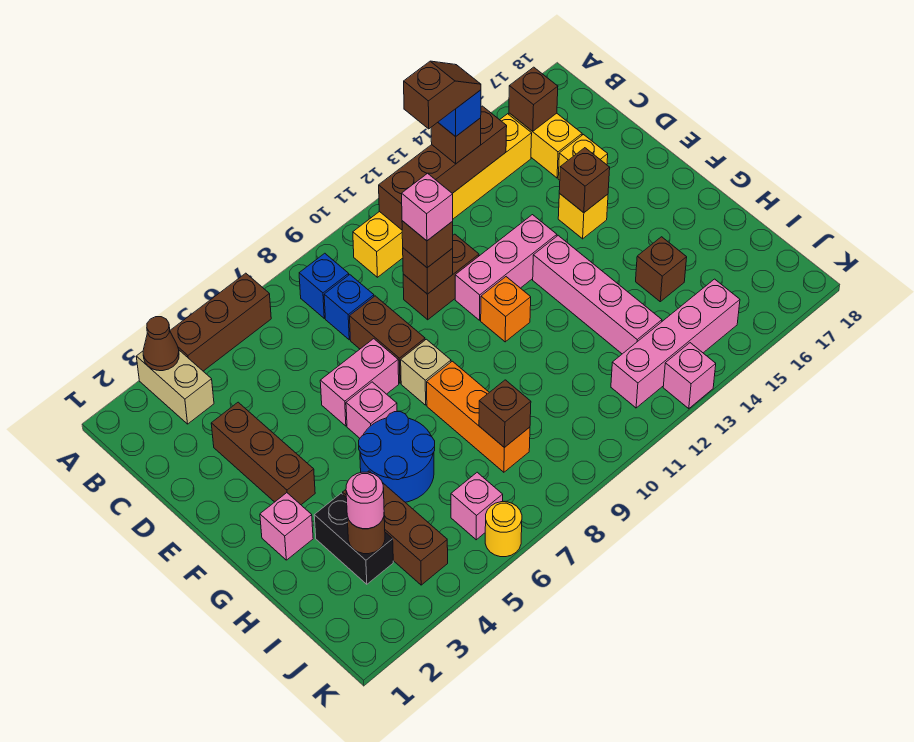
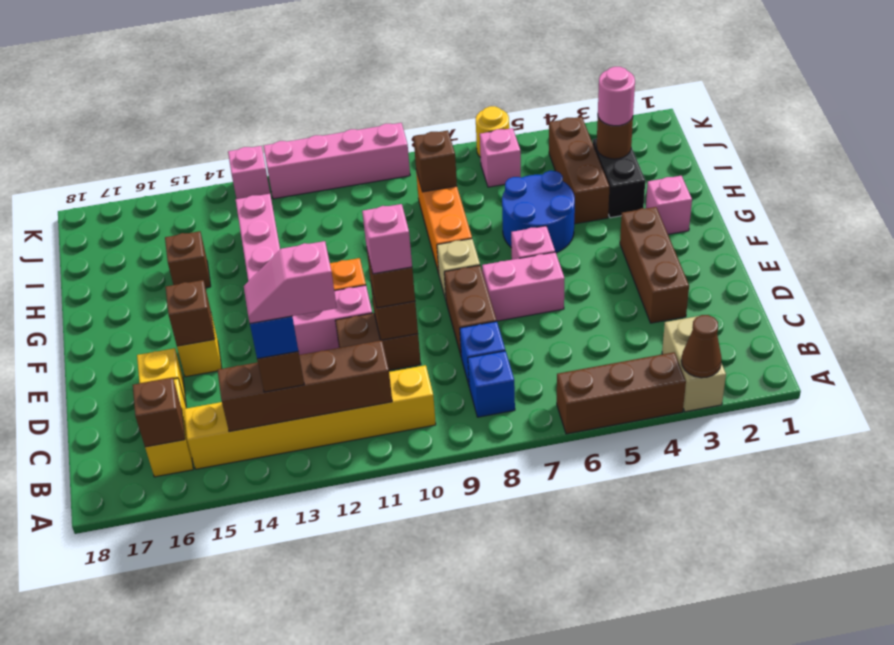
brown slope B12:B13 level 5 top 12 -> pink slope B12:B13 level 5 top 12
pink brick J12:J15 level 1 -> pink brick K9:K12 level 1

